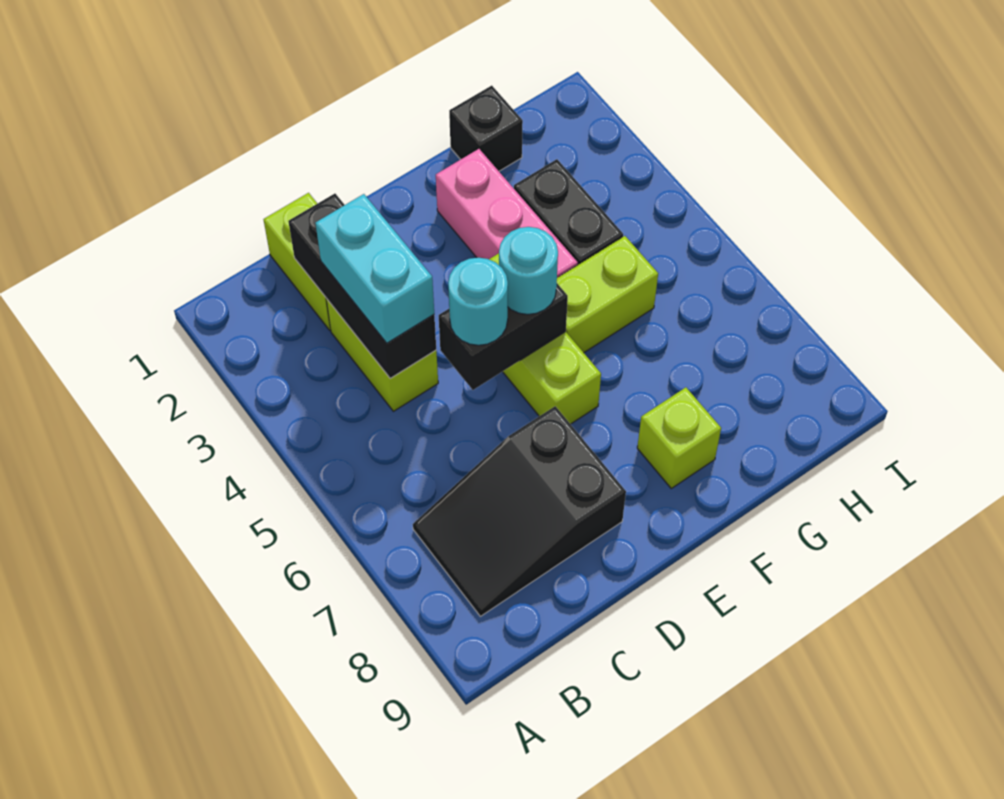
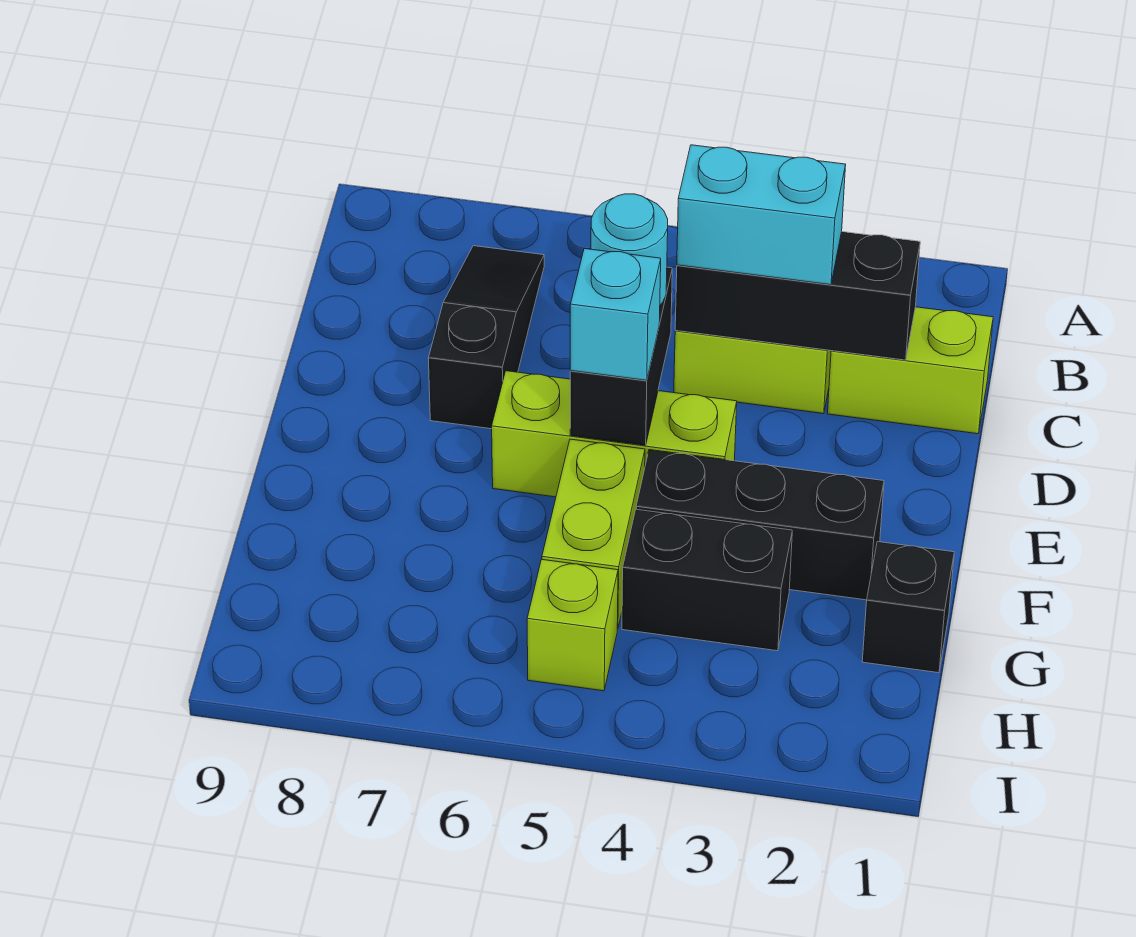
black slope B7:D8 level 1 top D -> black slope B7:D7 level 1 top D
cyan round brick E5 level 3 -> cyan brick E5 level 3
pink brick F2:F4 level 1 -> black brick F2:F4 level 1
lime brick F8 level 1 -> lime brick H5 level 1

